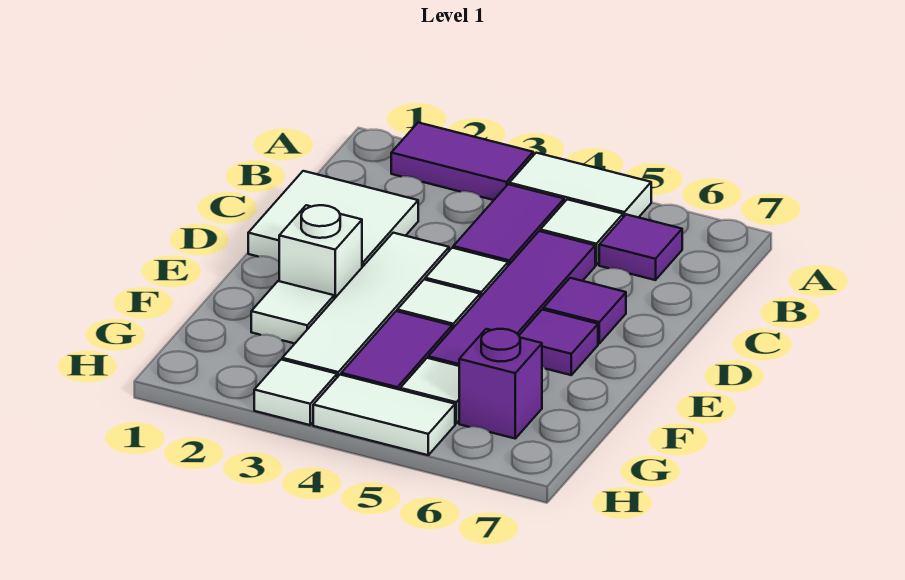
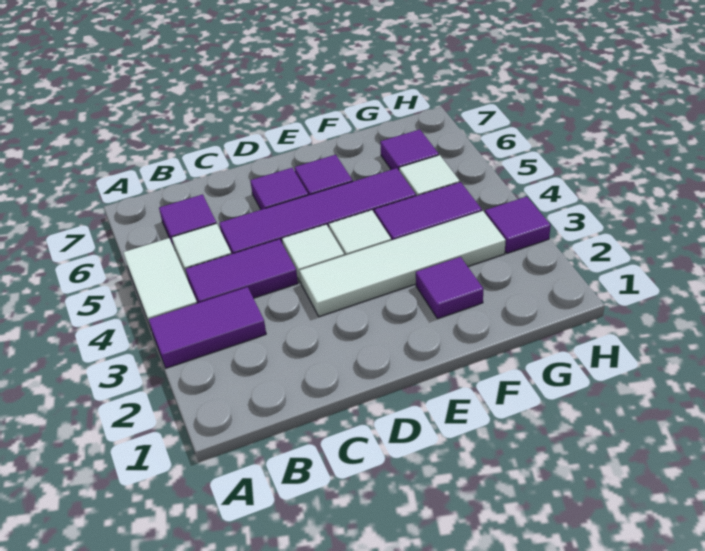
purple tile A2:A3 level 1 -> purple tile A3:B3 level 1
white tile C1:D2 level 1 -> none
white brick E2 level 1 -> none
white tile F2 level 1 -> purple tile F2 level 1
purple brick G6 level 1 -> purple tile G6 level 1
white tile H3 level 1 -> purple tile H3 level 1
white tile H4:H5 level 1 -> none

